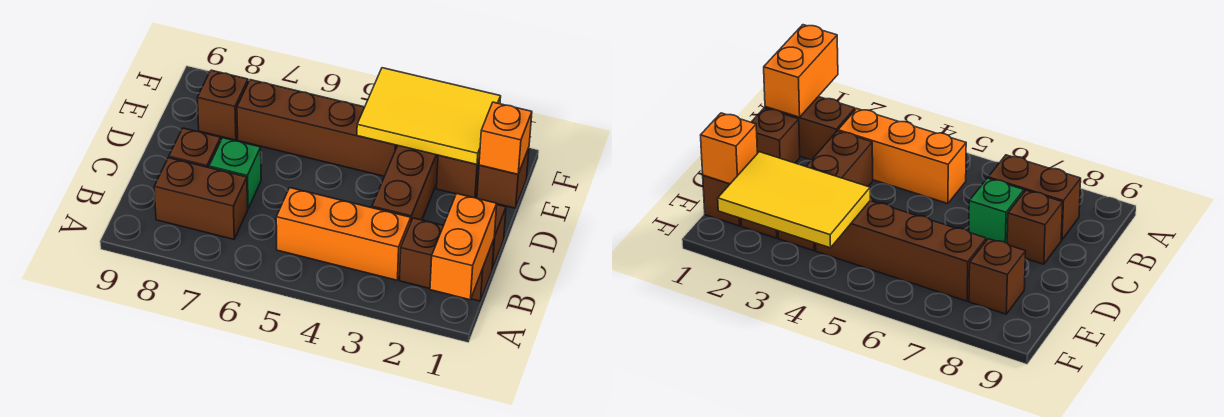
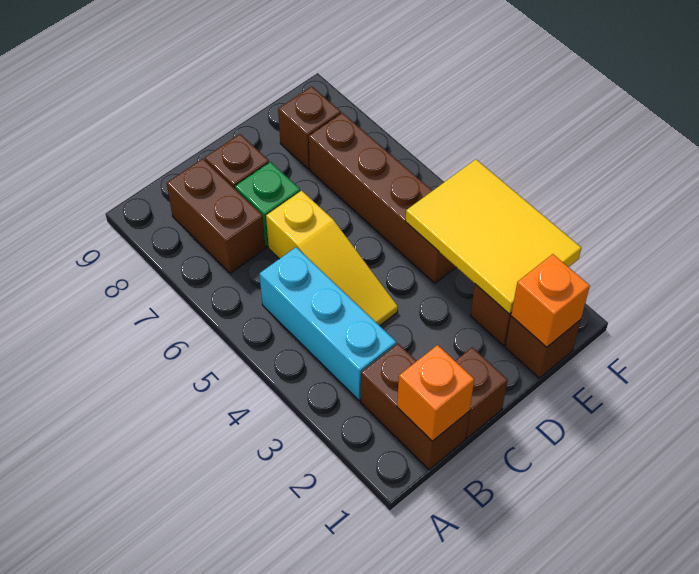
orange brick A1:B1 level 2 -> orange brick B1 level 2
orange brick B3:B5 level 1 -> cyan brick B3:B5 level 1
brown brick C3:E3 level 1 -> none
none -> yellow slope C4:C6 level 1 top 6

